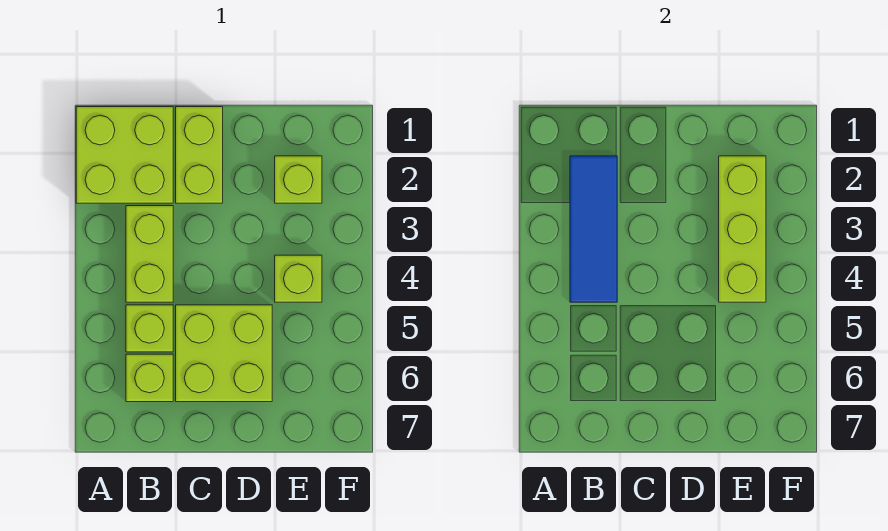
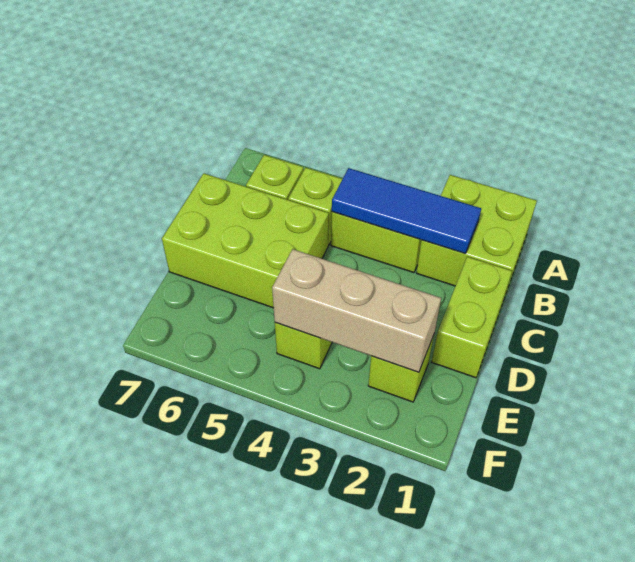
lime brick C1:C2 level 1 -> lime brick C1:D1 level 1
lime brick C5:D6 level 1 -> lime brick C5:D7 level 1
lime brick E2:E4 level 2 -> tan brick E2:E4 level 2

